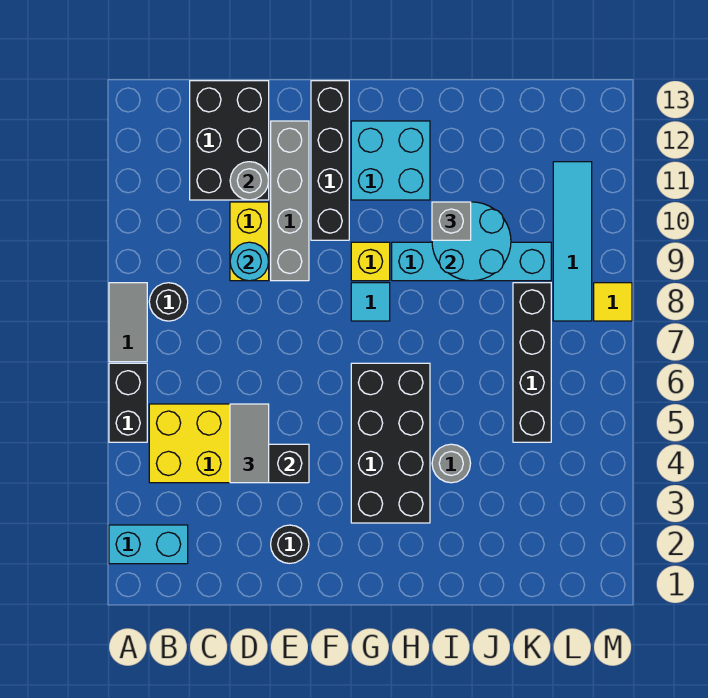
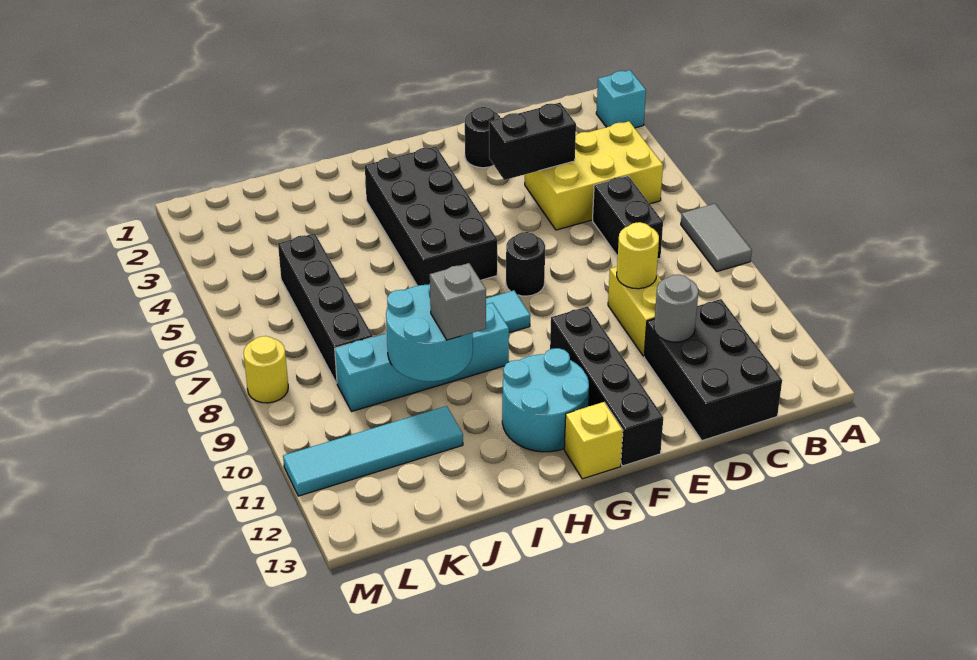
cyan brick A2:B2 level 1 -> cyan brick A2 level 1
black brick A5:A6 level 1 -> black brick C6:C7 level 1
black round brick B8 level 1 -> black round brick F7 level 1
grey tile D4:D5 level 3 -> none
cyan round brick D9 level 2 -> yellow round brick D9 level 2
grey brick E9:E12 level 1 -> none
yellow brick G9 level 1 -> yellow brick G13 level 1
cyan brick G11:H12 level 1 -> cyan round brick G11:H12 level 1
grey round brick I4 level 1 -> none
cyan tile L8:L11 level 1 -> cyan tile J11:M11 level 1
yellow tile M8 level 1 -> yellow round brick M8 level 1

